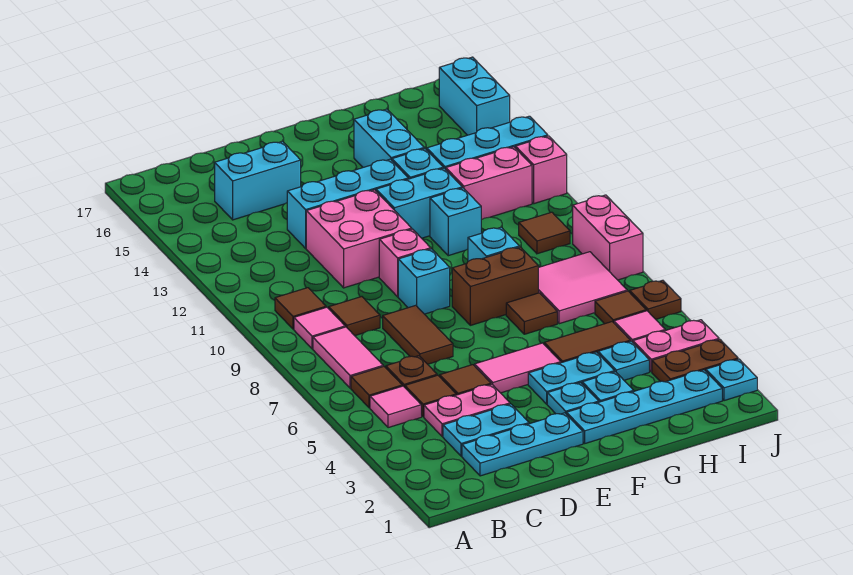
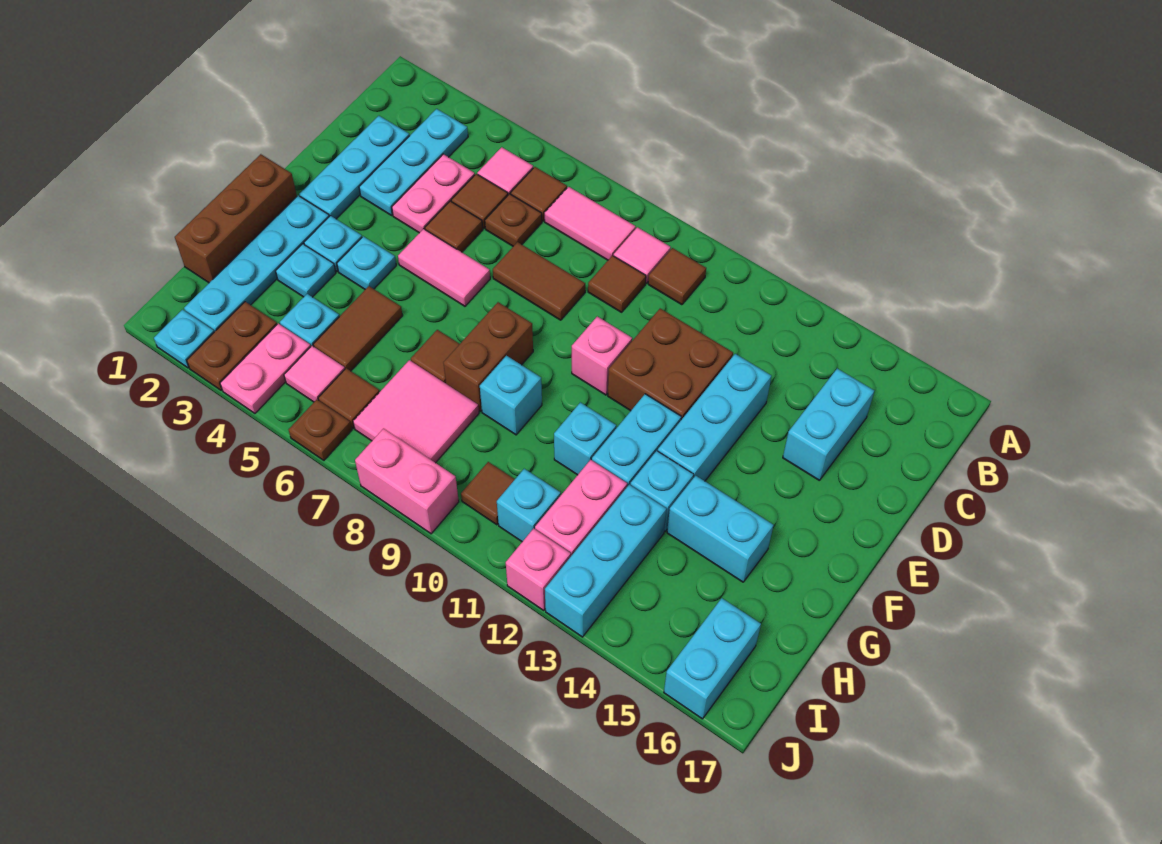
cyan plate C3:D3 level 1 -> cyan plate B3:D3 level 1
pink brick D11:E12 level 1 -> brown brick D11:E12 level 1
pink tile E5:F5 level 1 -> pink tile E5:E6 level 1
cyan brick E9 level 1 -> cyan brick I11 level 1
none -> brown brick F1:H1 level 1
cyan plate F4:G4 level 1 -> cyan plate F4 level 1
cyan brick J15:J16 level 1 -> cyan brick I16:J16 level 1

